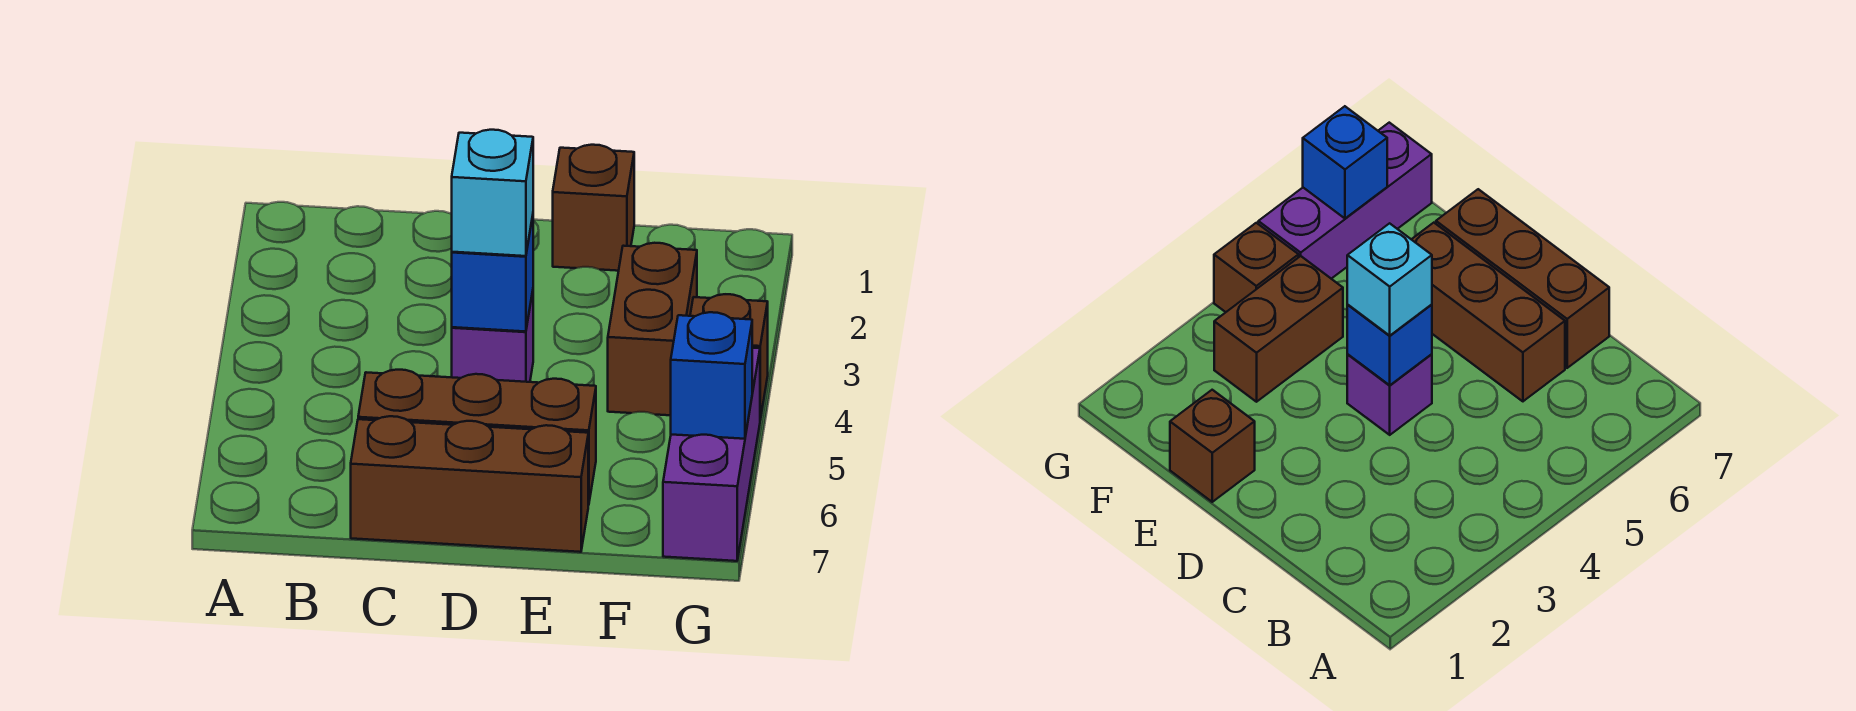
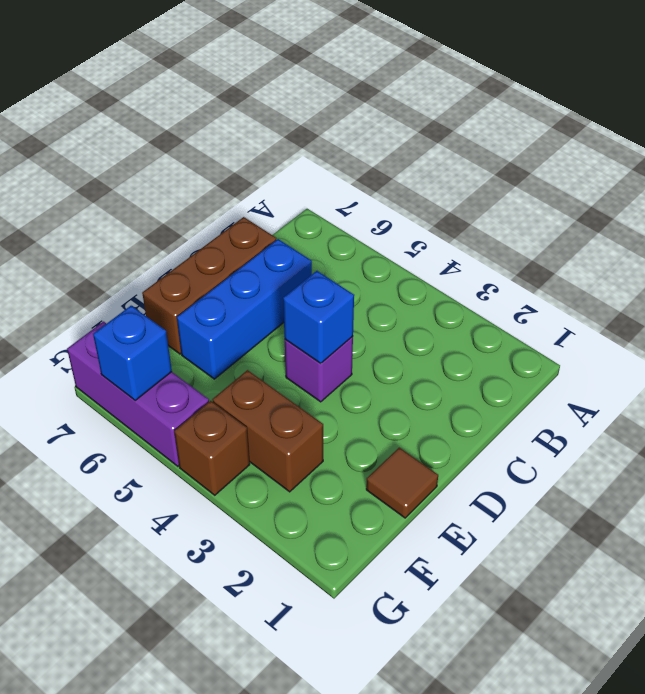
brown brick C6:E6 level 1 -> blue brick C6:E6 level 1
cyan brick D4 level 3 -> none
brown brick E1 level 1 -> brown tile E1 level 1

